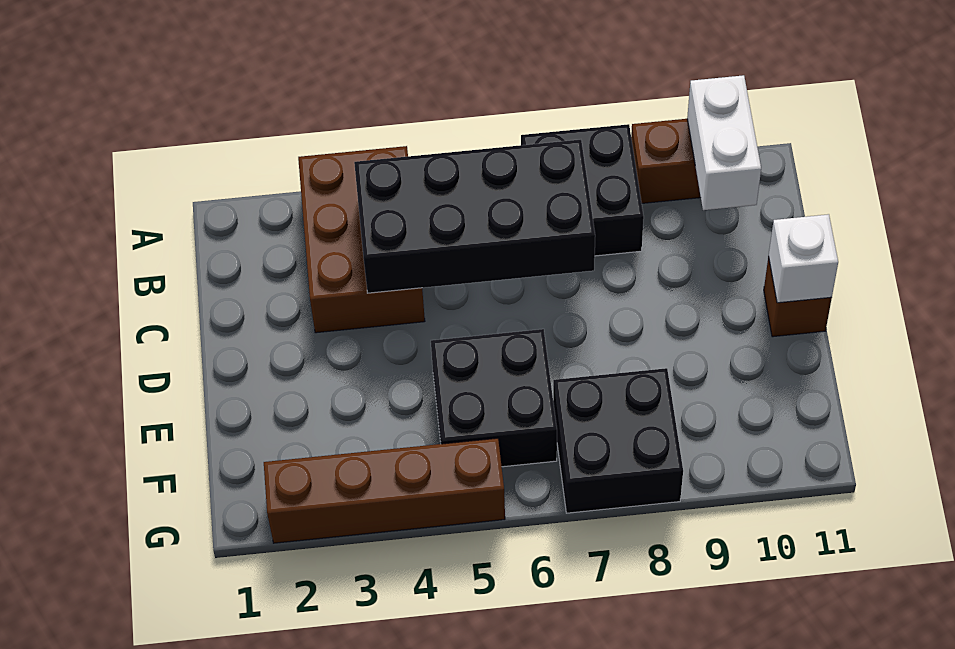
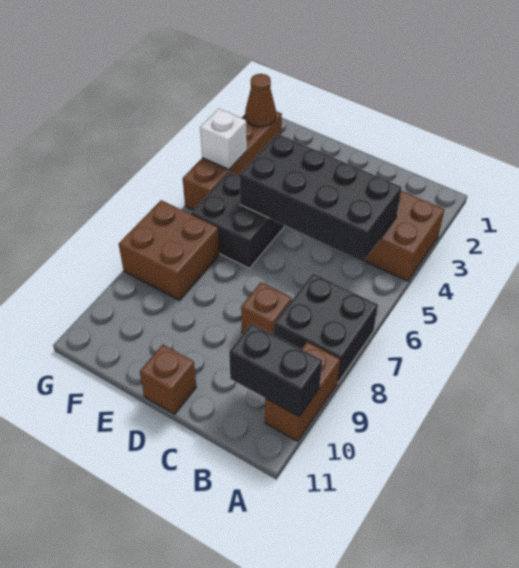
white brick A10:B10 level 2 -> black brick A10:B10 level 2
black brick B4:C7 level 2 -> black brick B4:E5 level 2
none -> brown brick C8 level 1
white brick D11 level 2 -> white brick G4 level 2
black brick F7:G8 level 1 -> brown brick F7:G8 level 1
none -> brown cone G2 level 2

